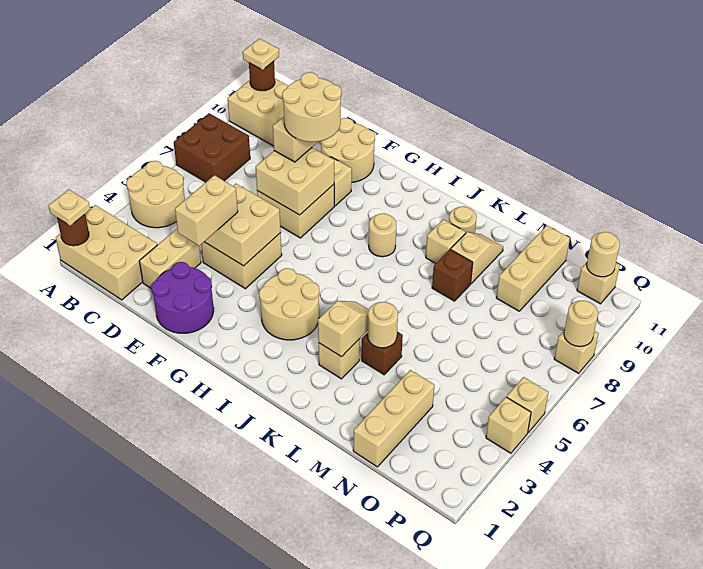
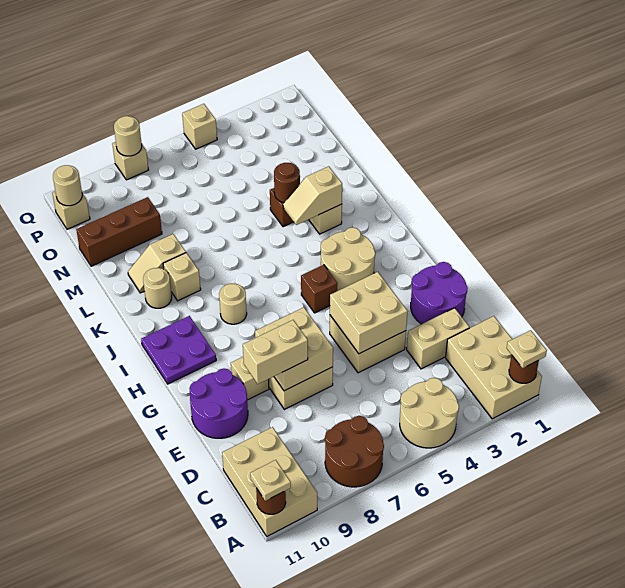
brown brick A7:B8 level 1 -> brown round brick A7:B8 level 1
tan brick E3:E4 level 3 -> none
tan round brick E8:F9 level 4 -> none
tan round brick E10:F11 level 1 -> purple round brick E10:F11 level 1
none -> purple plate H10:I11 level 1
tan round brick L4 level 2 -> brown round brick L4 level 2
brown brick L8 level 1 -> brown brick H5 level 1
tan brick N1:N3 level 1 -> none
tan brick N9:N11 level 1 -> brown brick N9:N11 level 1
tan brick Q4 level 1 -> none

